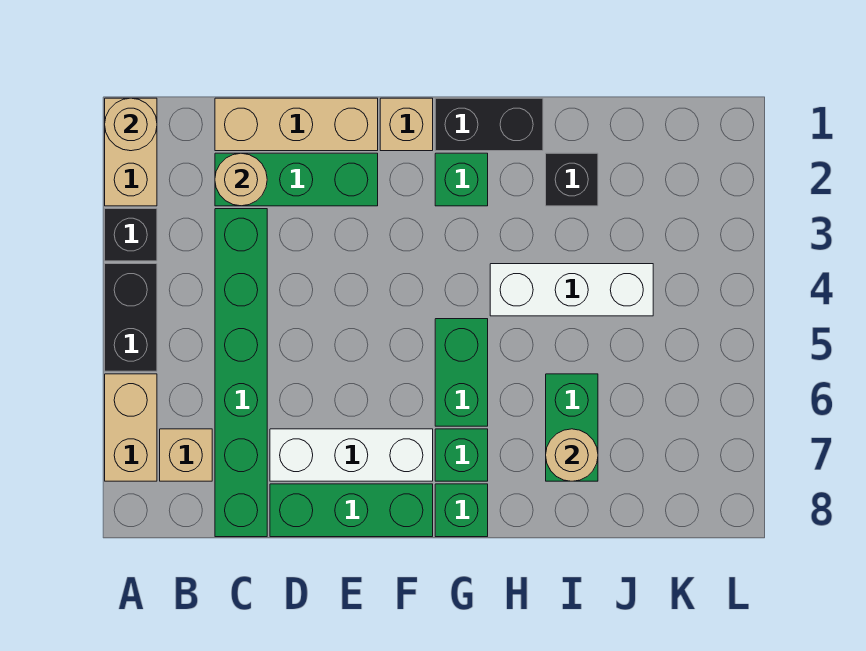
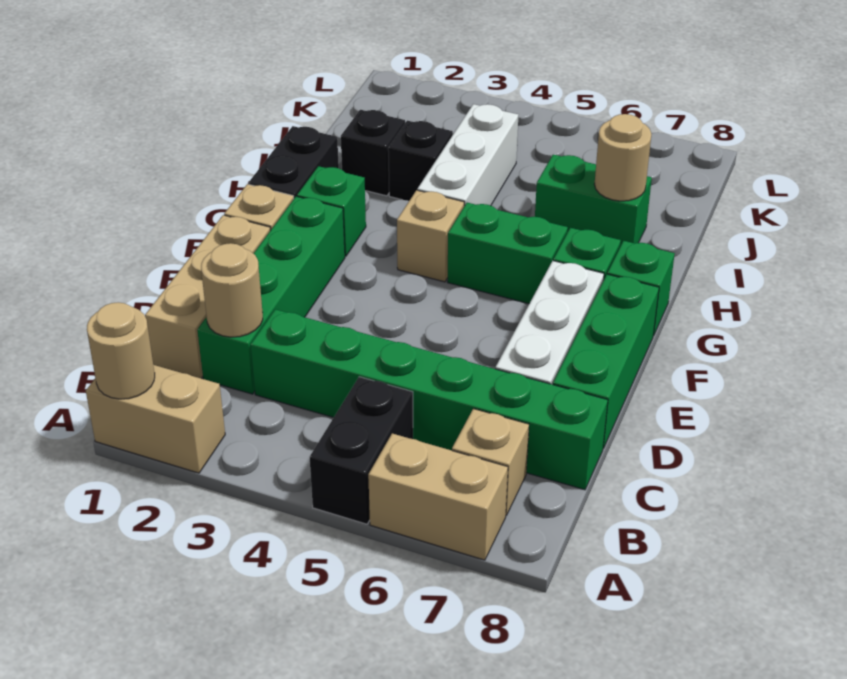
black brick A3 level 1 -> black brick I3 level 1
black brick A4:A5 level 1 -> black brick A5:B5 level 1
green brick C2:E2 level 1 -> green brick C2:F2 level 1
none -> tan brick G4 level 1

